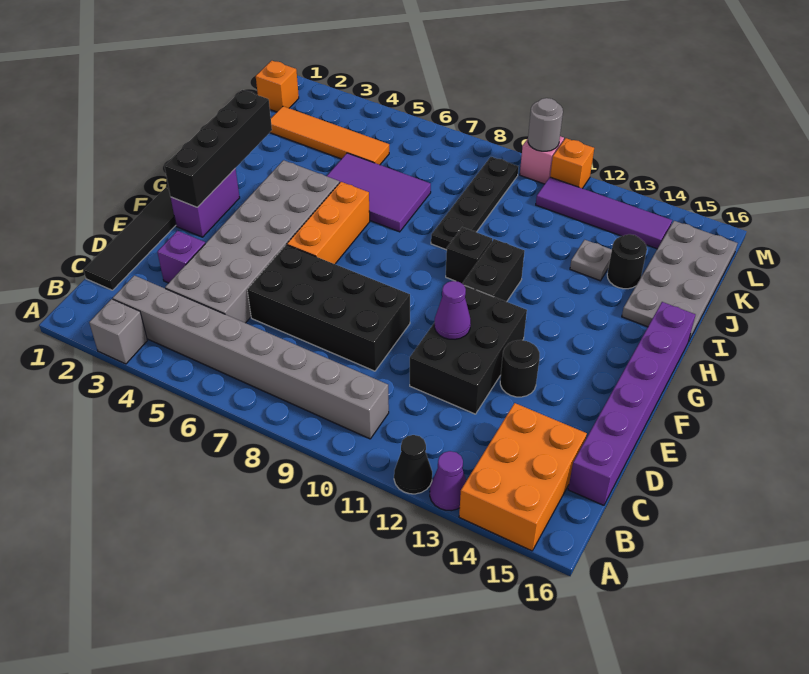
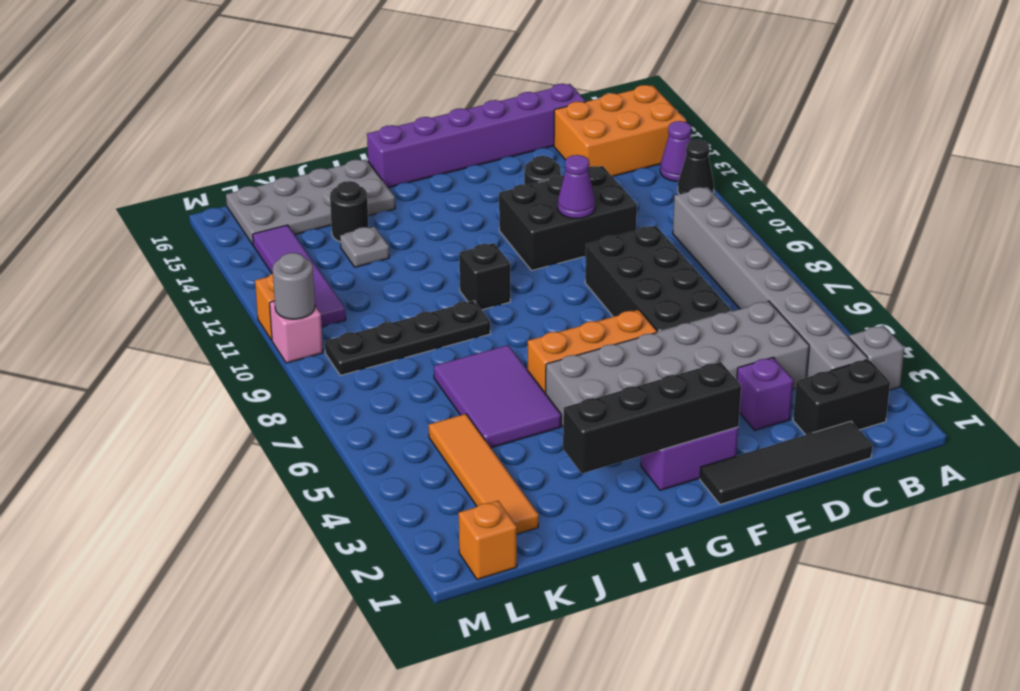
black brick G11:H11 level 1 -> black brick B2:C2 level 1

